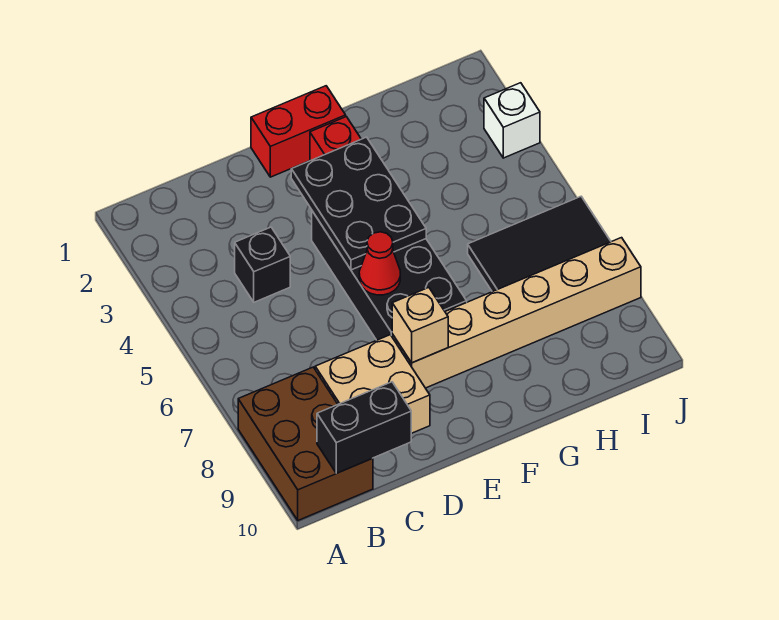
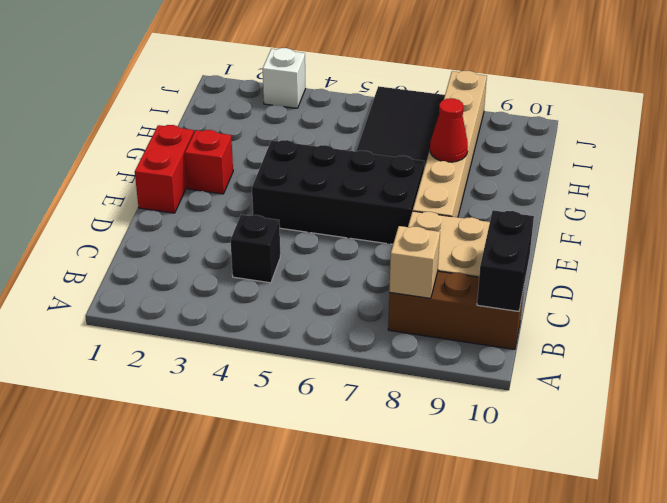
brown brick A8:B10 level 1 -> brown brick B8:B10 level 1
black plate E3:F5 level 2 -> none
red cone E6 level 2 -> red cone G8 level 2
tan brick E8 level 2 -> tan brick B8 level 2

